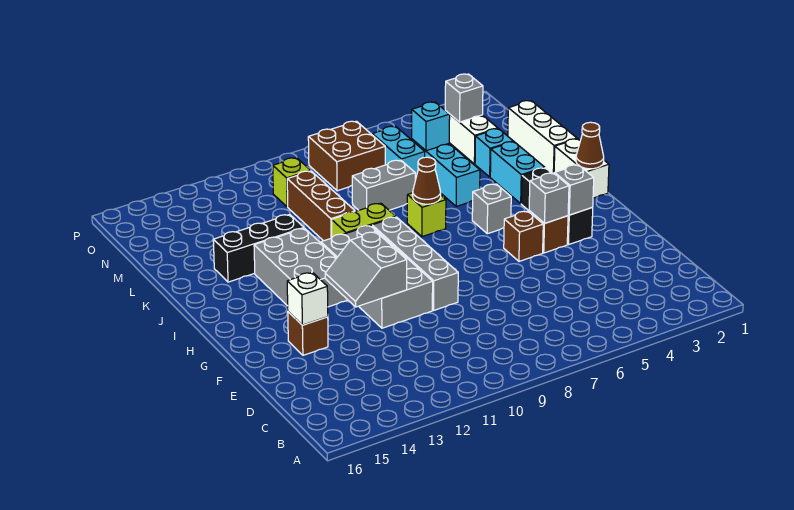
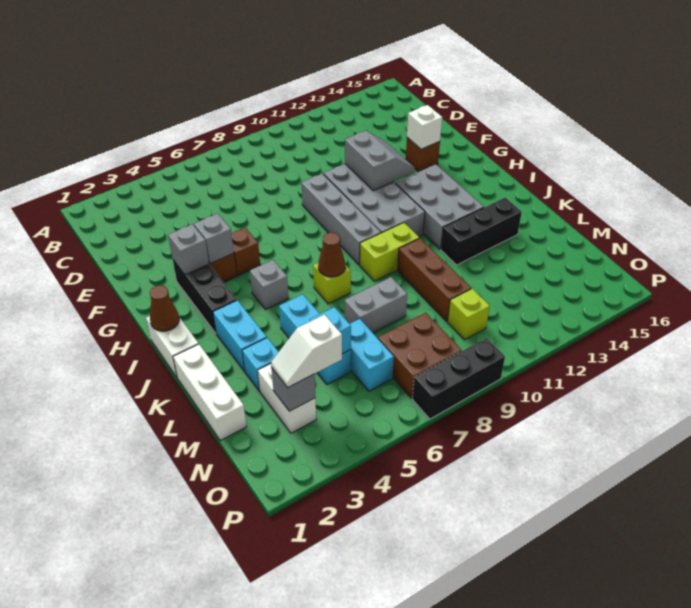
none -> white slope N3:N4 level 3 top 4
none -> black brick P7:P9 level 1

